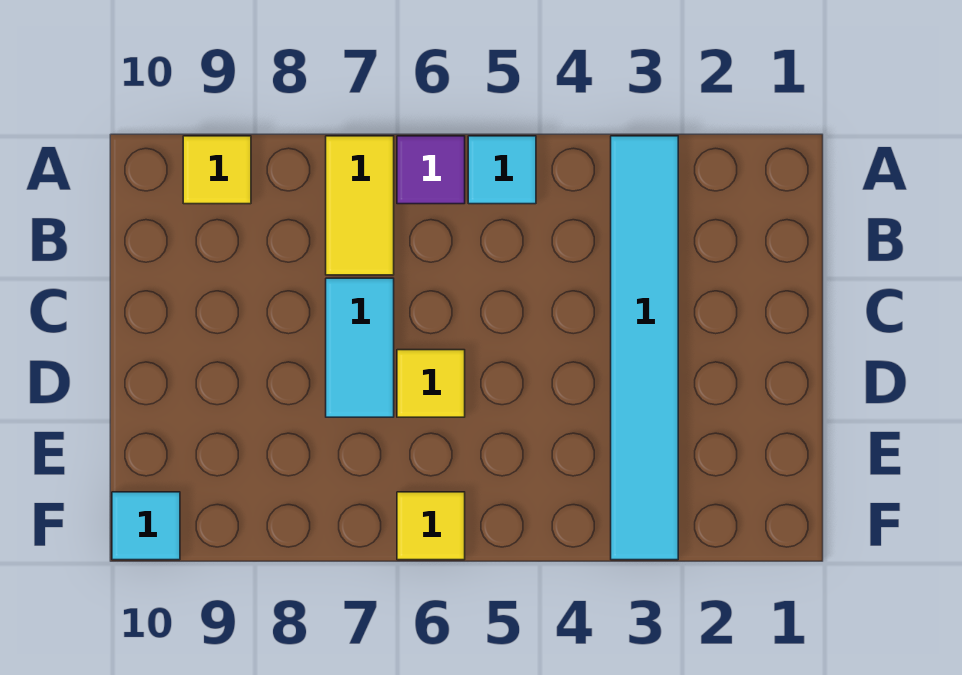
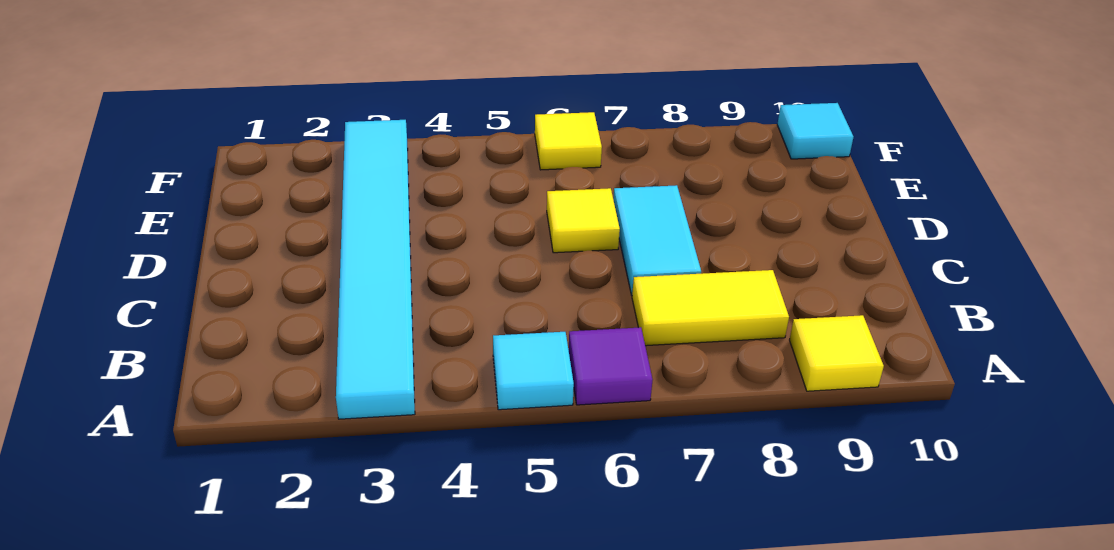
yellow tile A7:B7 level 1 -> yellow tile B7:B8 level 1

